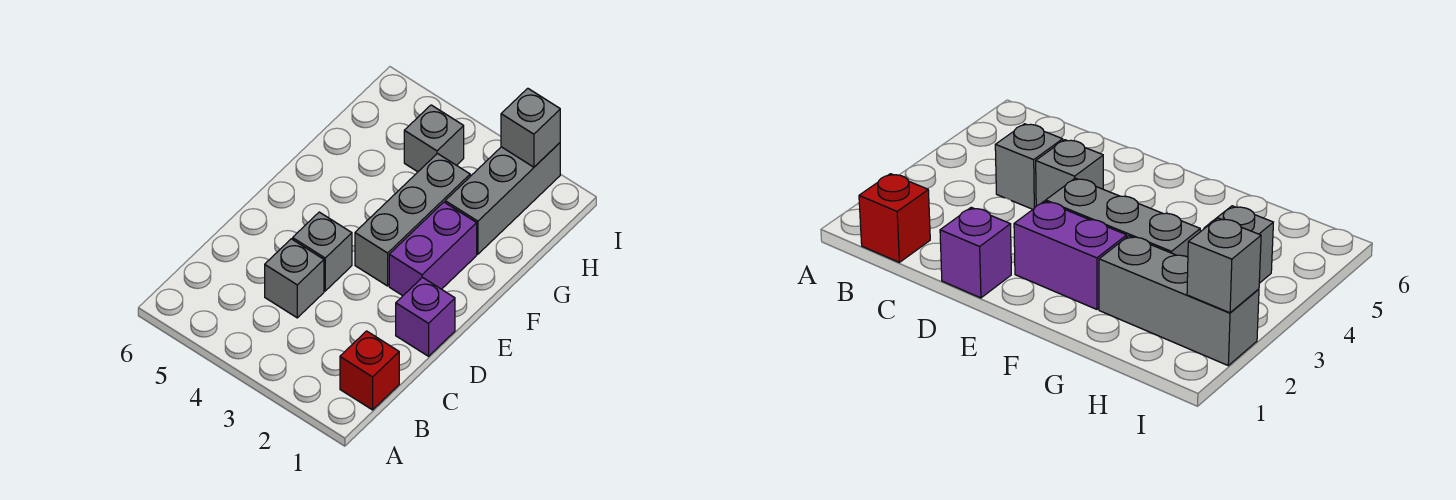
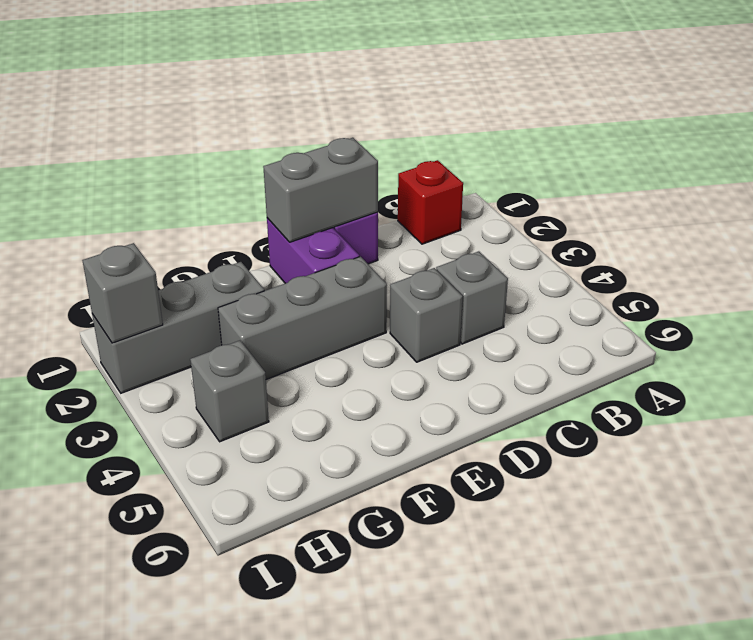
none -> grey brick D1:E1 level 2
purple brick E2:F2 level 1 -> purple brick E1:E2 level 1

